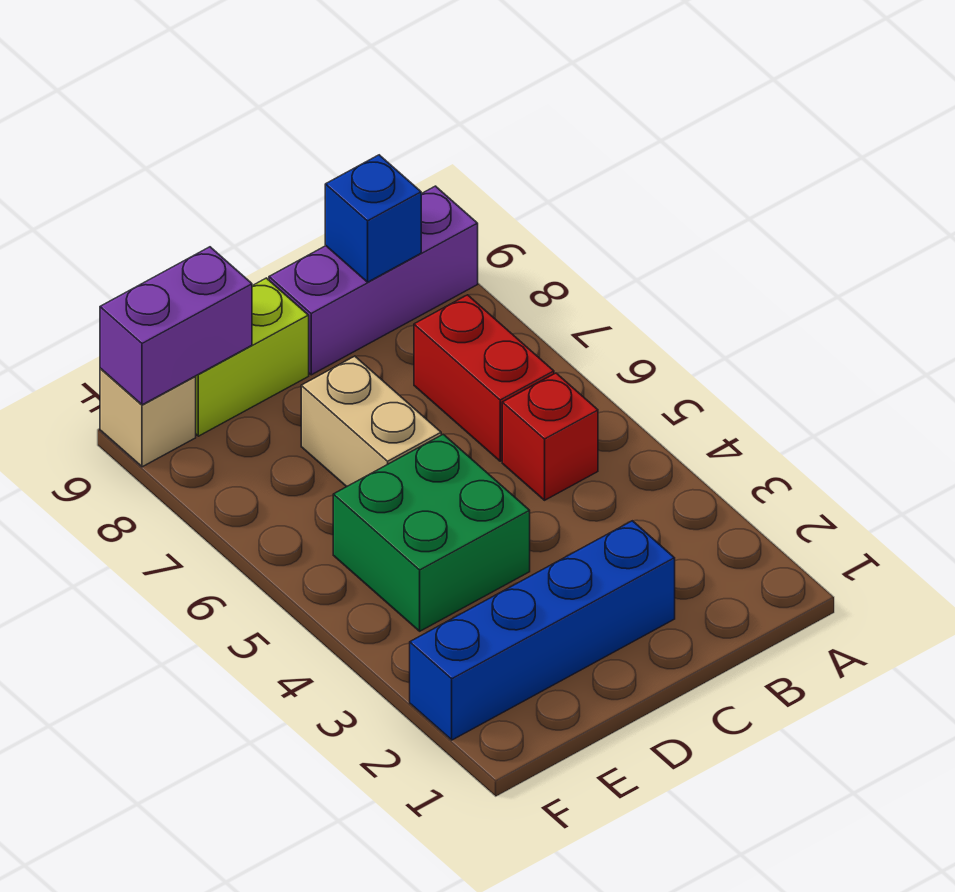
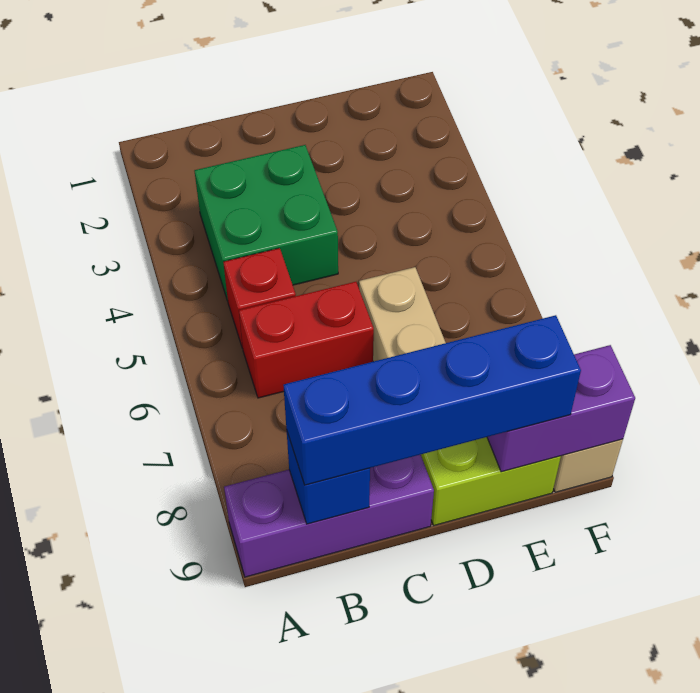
red brick B6:B7 level 1 -> red brick B6:C6 level 1
blue brick C2:F2 level 1 -> blue brick B9:E9 level 3
green brick D4:E5 level 1 -> green brick B3:C4 level 1

